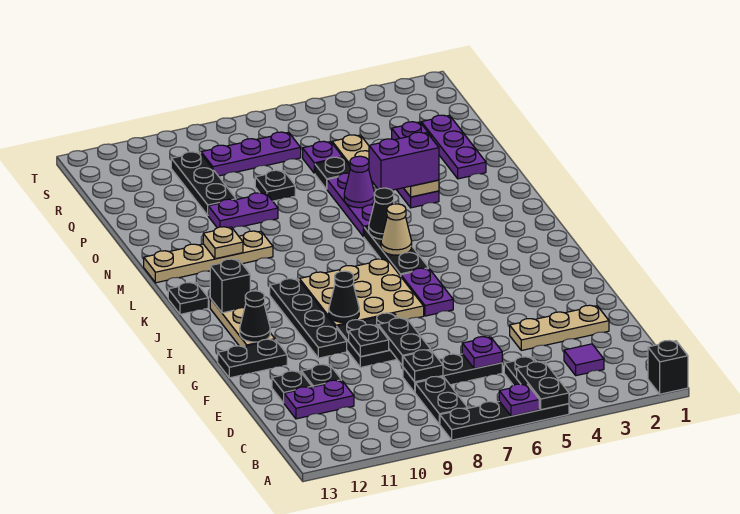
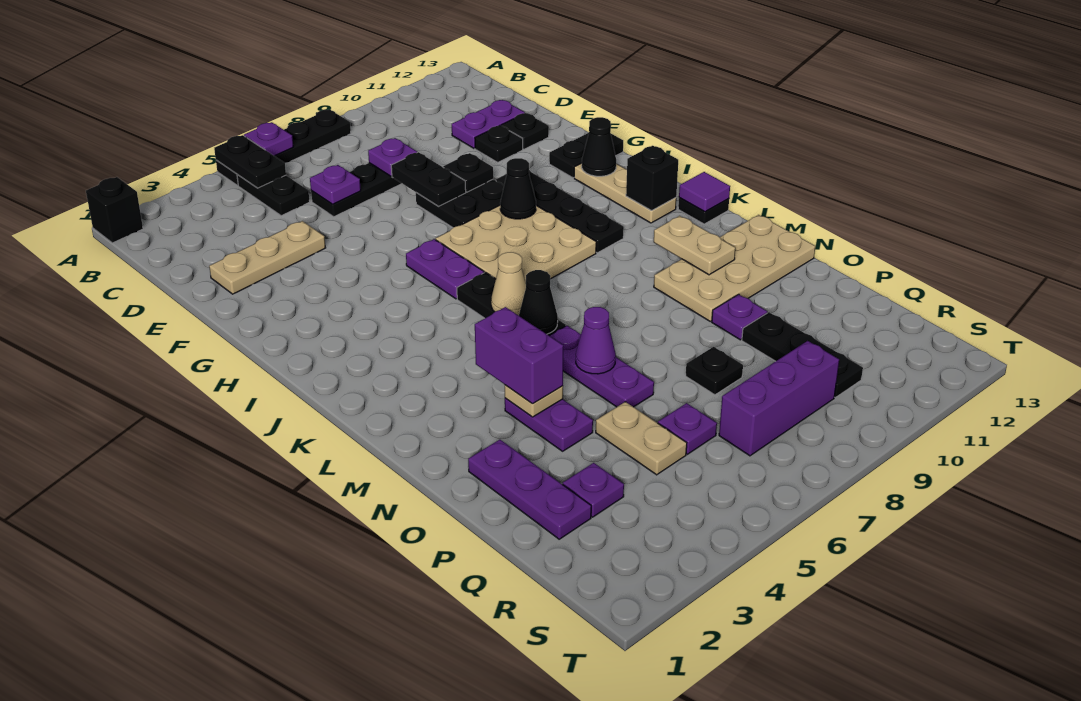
black plate B8:C8 level 1 -> none
purple tile C3 level 1 -> purple tile K13 level 2
black plate D8 level 2 -> purple plate D8 level 2
tan plate M10:M13 level 1 -> tan plate M10:N13 level 1
tan plate M11 level 2 -> tan plate L11:M11 level 2
purple brick N4:N5 level 3 -> purple brick M4:N4 level 3
purple plate O9:O10 level 1 -> purple plate O10 level 1
black plate P6 level 1 -> none
purple plate R7:R9 level 1 -> purple brick R7:R9 level 1

